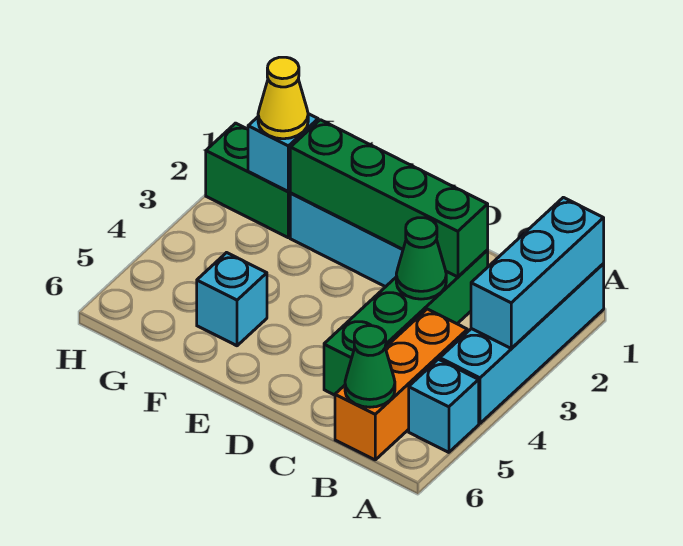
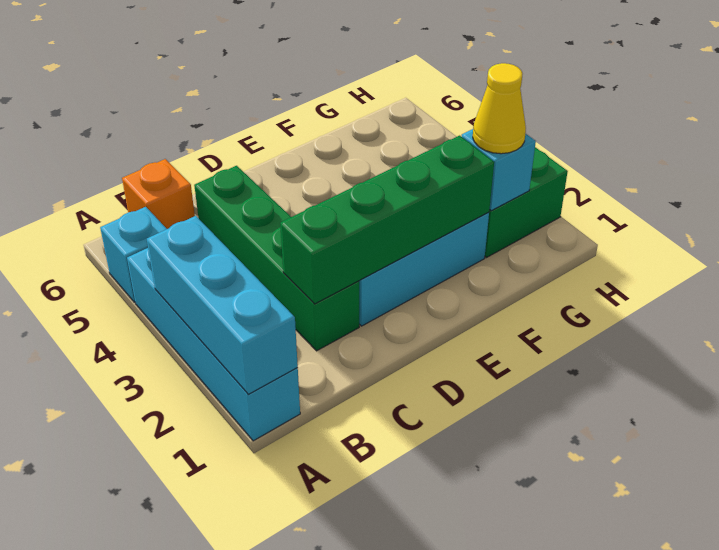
orange brick B4:B6 level 1 -> orange brick B6 level 1
green cone B6 level 2 -> none
green cone C3 level 2 -> none
cyan brick F5 level 1 -> none

